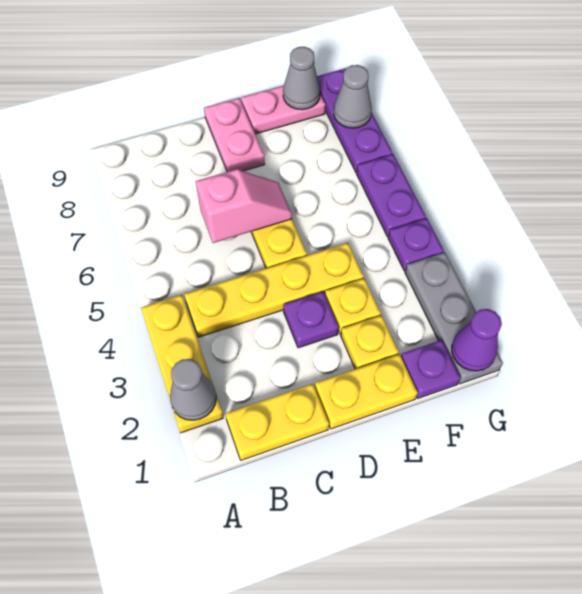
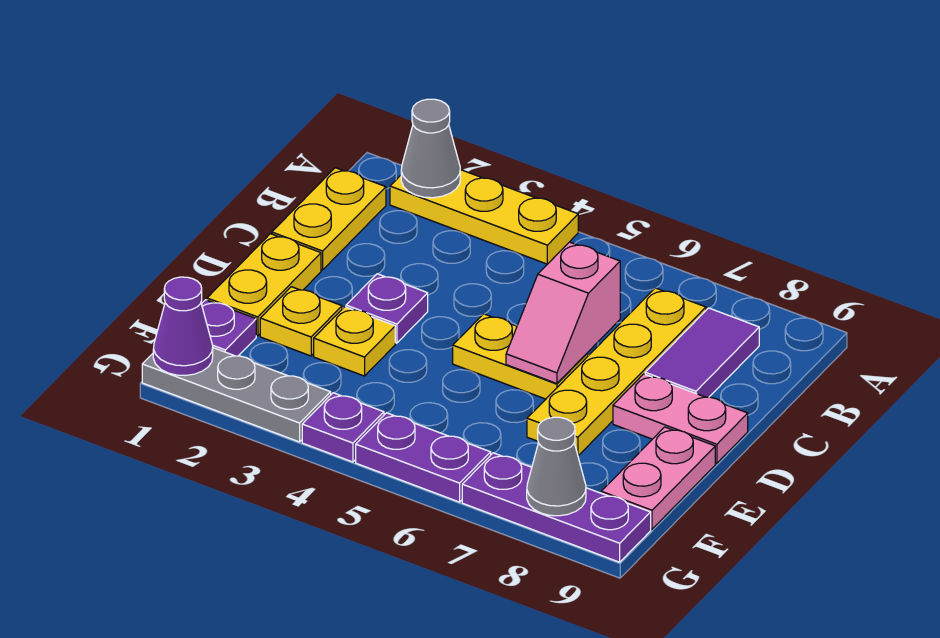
yellow plate B4:E4 level 1 -> yellow plate B7:E7 level 1
none -> purple tile B8:C8 level 1
grey cone F9 level 2 -> none

